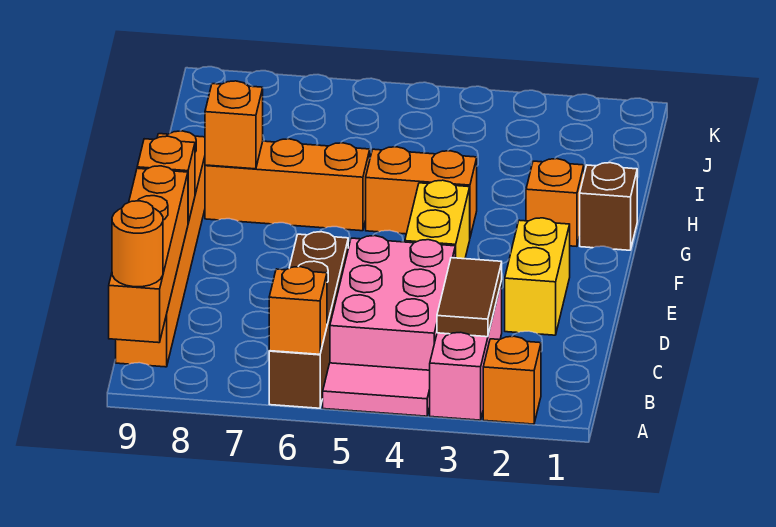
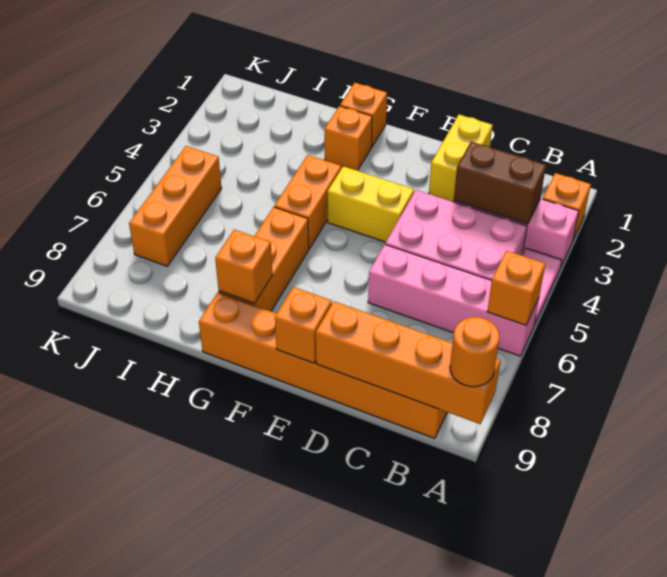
brown brick A6:D6 level 1 -> pink brick A6:D6 level 1
brown tile B3:C3 level 2 -> brown brick B3:C3 level 2
yellow brick D2:E2 level 1 -> yellow brick D1:D2 level 1
brown brick G1 level 1 -> orange brick G1 level 1
none -> orange brick J5:J7 level 1

